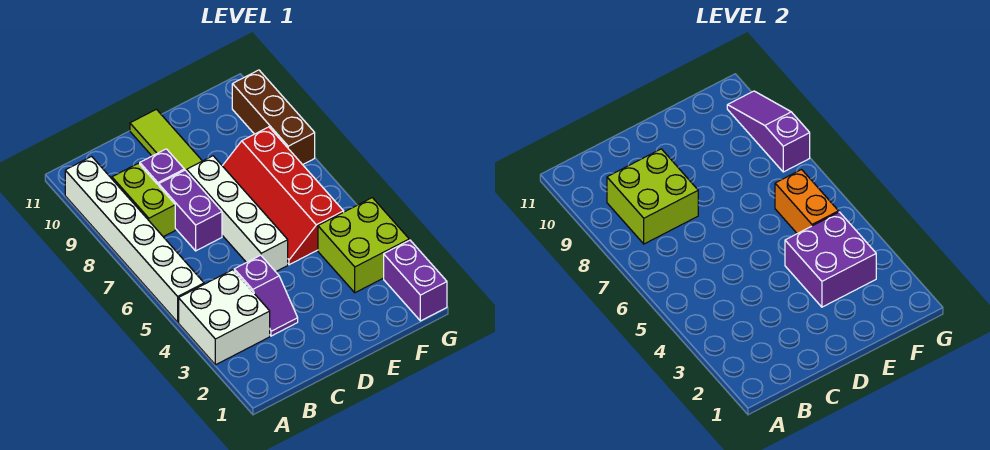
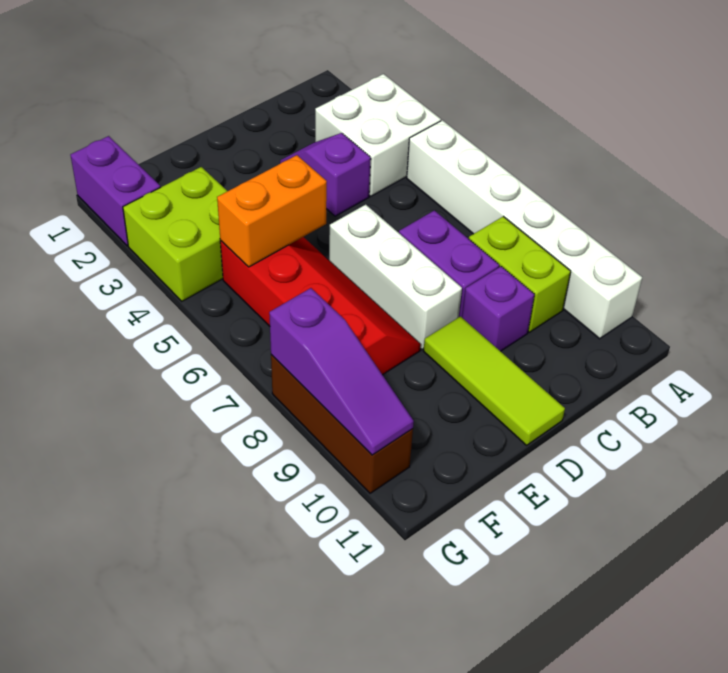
lime brick B8:C9 level 2 -> none
white brick D5:D8 level 1 -> white brick D6:D8 level 1
purple brick E3:F4 level 2 -> none
orange brick F5:F6 level 2 -> orange brick E5:F5 level 2

